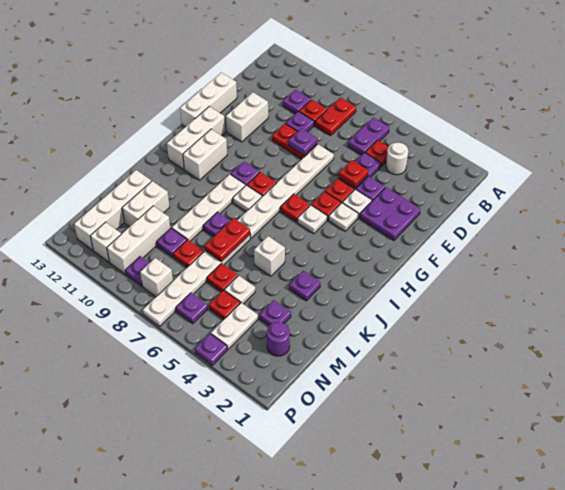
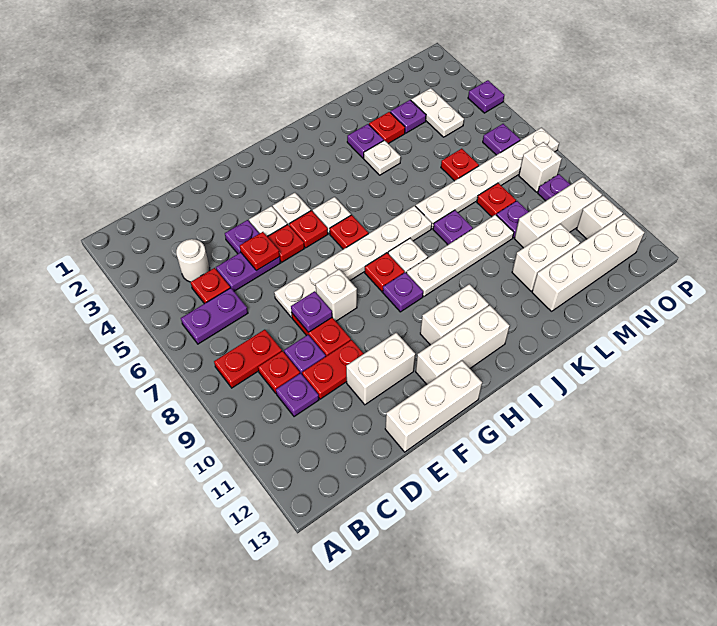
purple plate E2:F3 level 1 -> none
white brick K5 level 1 -> white brick F8 level 1
red plate K7:L7 level 2 -> red plate D10:E10 level 1
white plate M5 level 1 -> white plate K4 level 1
purple round brick N2 level 1 -> none
white plate N4:O4 level 1 -> white plate N3:N4 level 1
red plate N5 level 1 -> red plate L3 level 1

